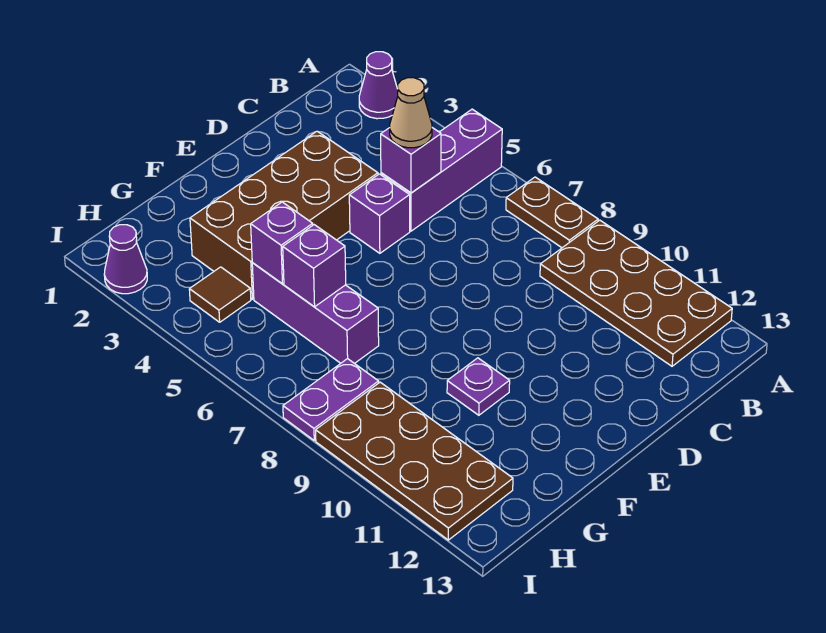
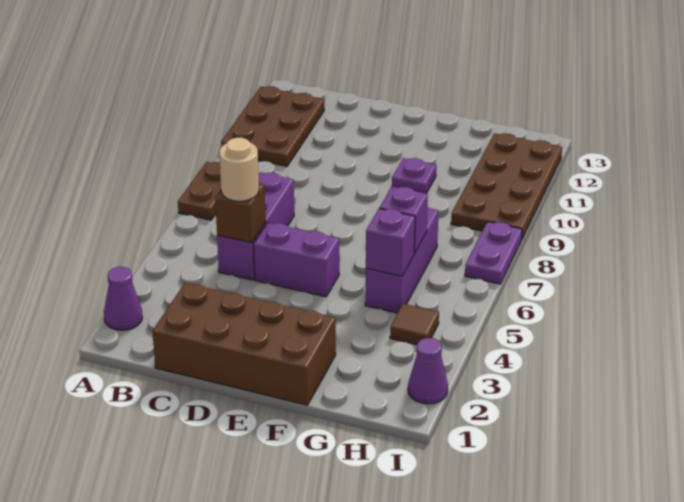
purple brick A5:C5 level 1 -> purple brick C5:C7 level 1
brown plate A9:B12 level 1 -> brown plate A10:B12 level 1
purple brick C5 level 2 -> brown brick C5 level 2
tan cone C5 level 3 -> tan round brick C5 level 3
brown brick D3:G4 level 1 -> brown brick C1:F2 level 1
purple brick D5 level 1 -> purple brick D5:E5 level 1
purple plate H8:I8 level 1 -> purple plate I7:I8 level 1

